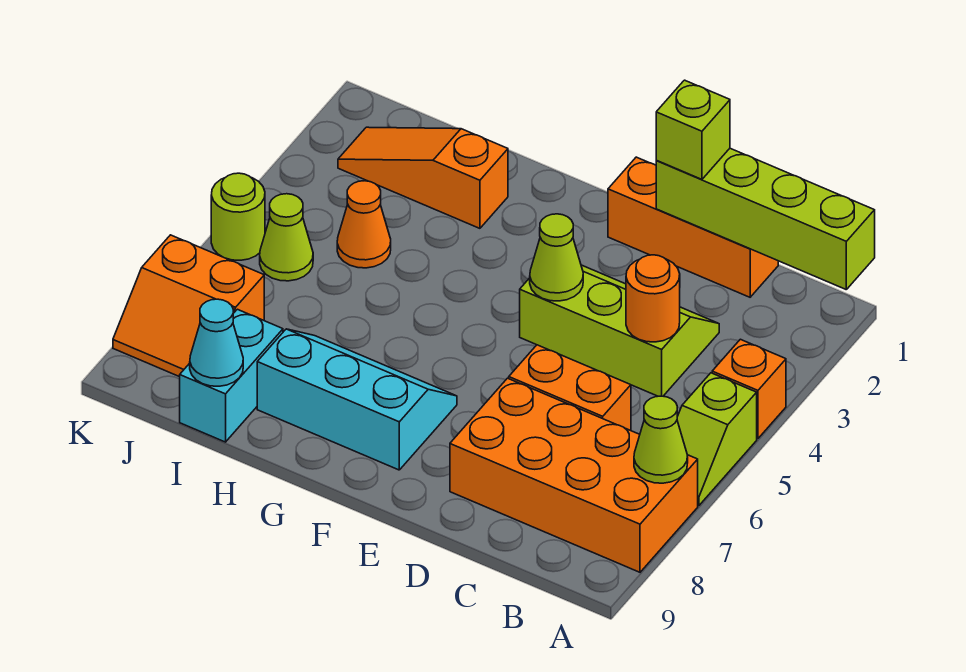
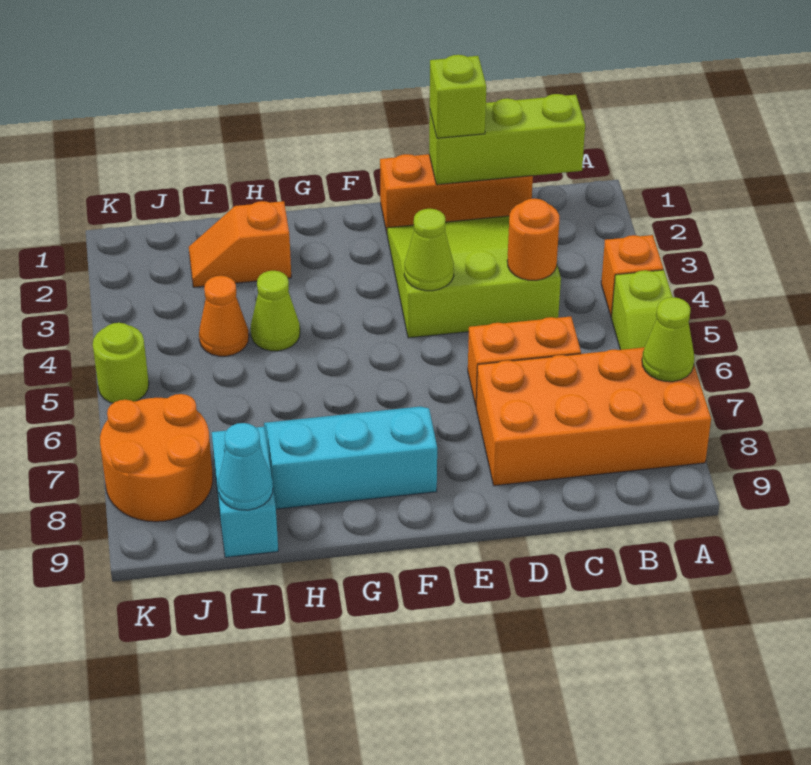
lime brick A1:D1 level 2 -> lime brick B1:D1 level 2
lime slope C3:E4 level 1 top 4 -> lime slope C2:E4 level 1 top 4
orange slope H2:J2 level 1 top H -> orange slope H2:I2 level 1 top H
lime cone J5 level 1 -> lime cone H4 level 1
orange slope J7:K8 level 1 top 7 -> orange round brick J7:K8 level 1

